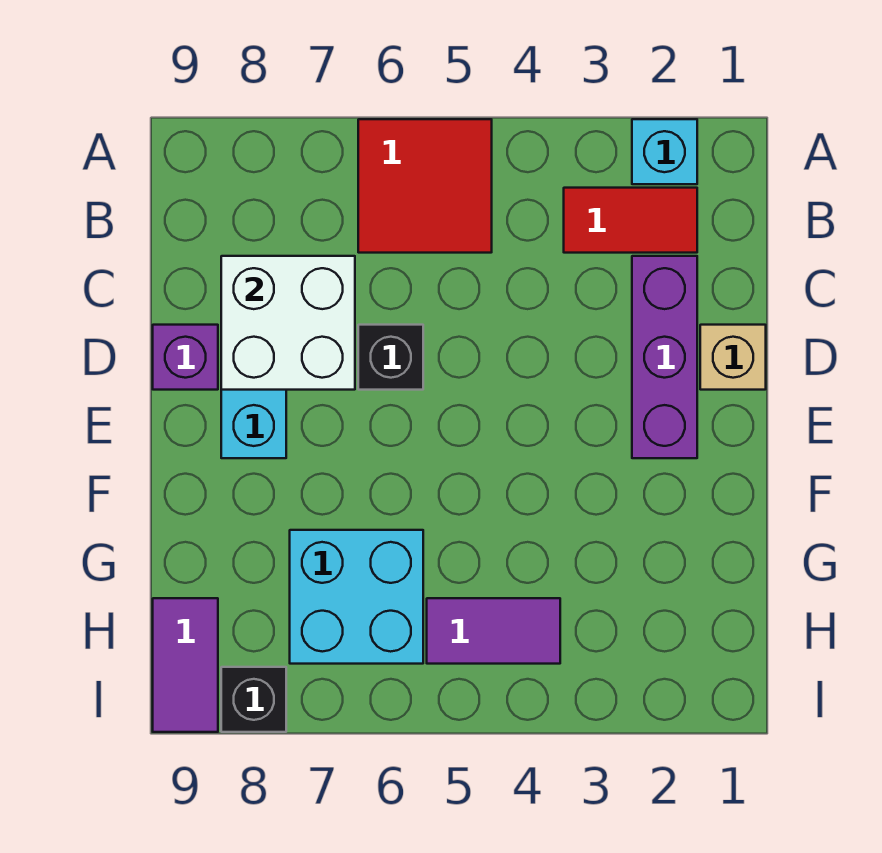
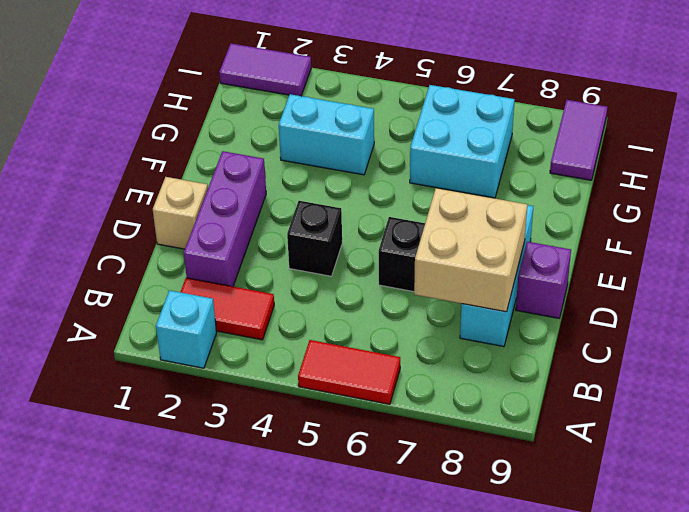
red tile A5:B6 level 1 -> red tile A5:A6 level 1
white brick C7:D8 level 2 -> tan brick C7:D8 level 2
none -> cyan brick G3:G4 level 1
purple tile H4:H5 level 1 -> purple tile I1:I2 level 1
black brick I8 level 1 -> black brick D4 level 1

